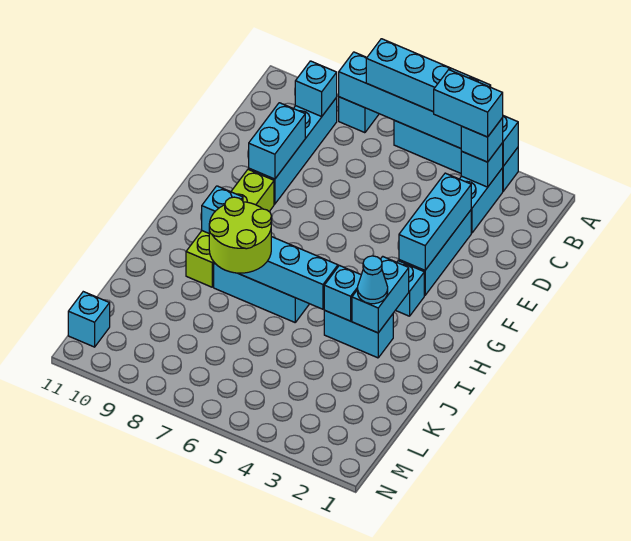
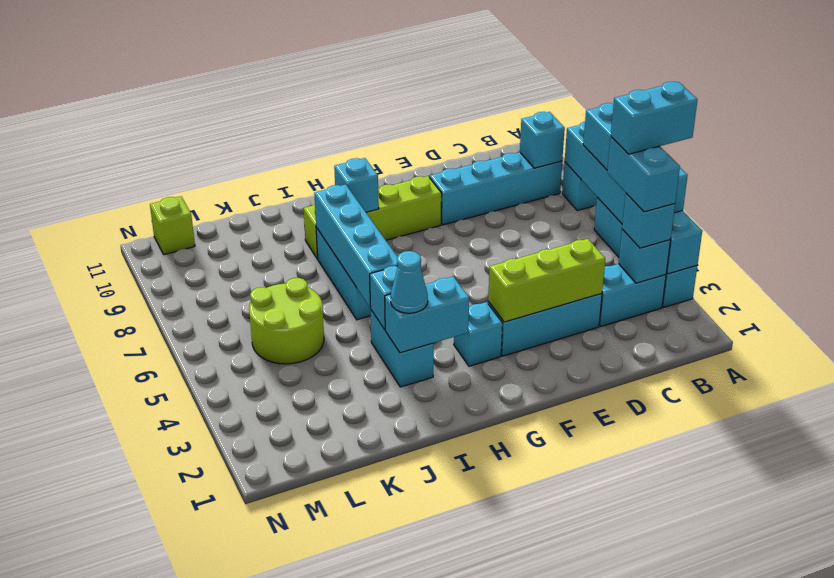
cyan brick D3:F3 level 2 -> lime brick D3:F3 level 2
cyan brick D9:E9 level 2 -> cyan brick A4:B4 level 5
lime round brick I7:J8 level 3 -> lime round brick K5:L6 level 1
cyan brick M11 level 1 -> lime brick M11 level 1

